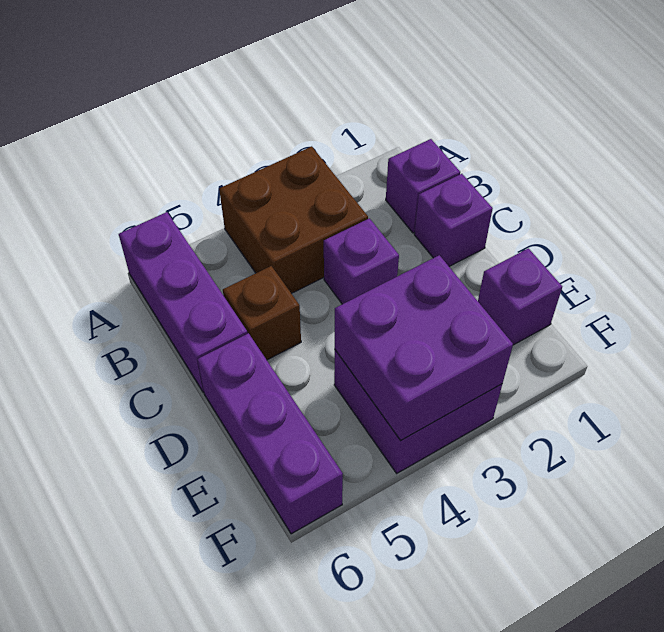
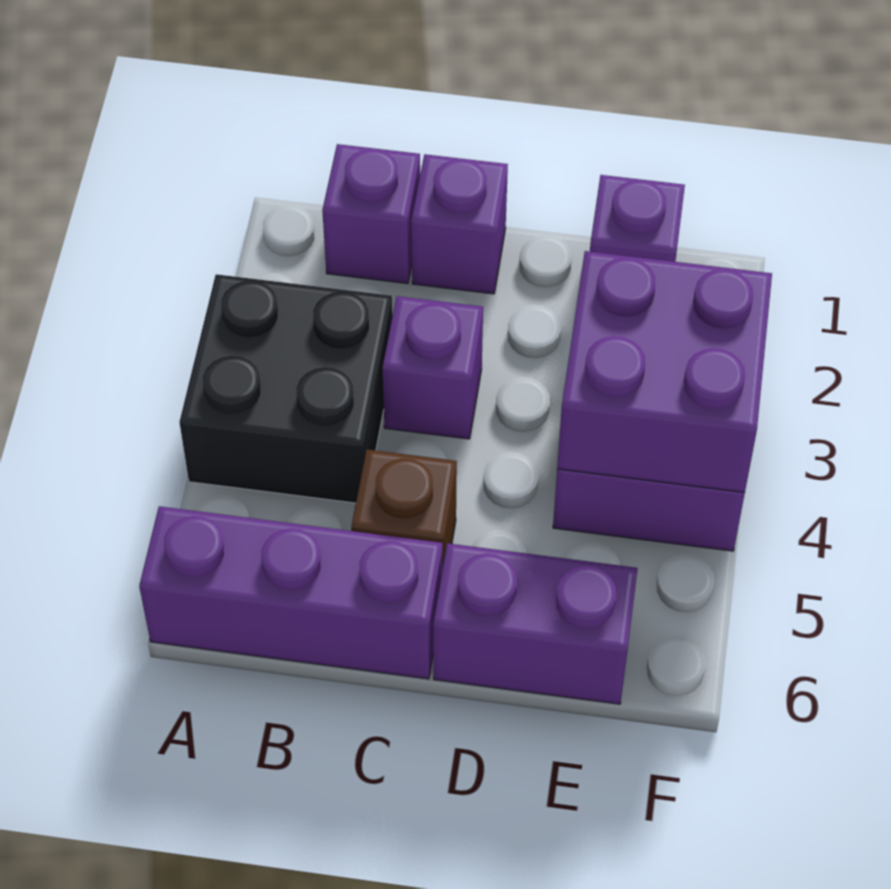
brown brick A3:B4 level 1 -> black brick A3:B4 level 1
purple brick D6:F6 level 1 -> purple brick D6:E6 level 1

